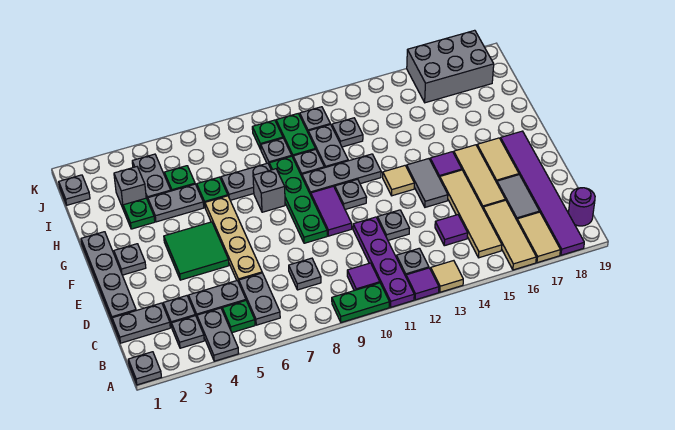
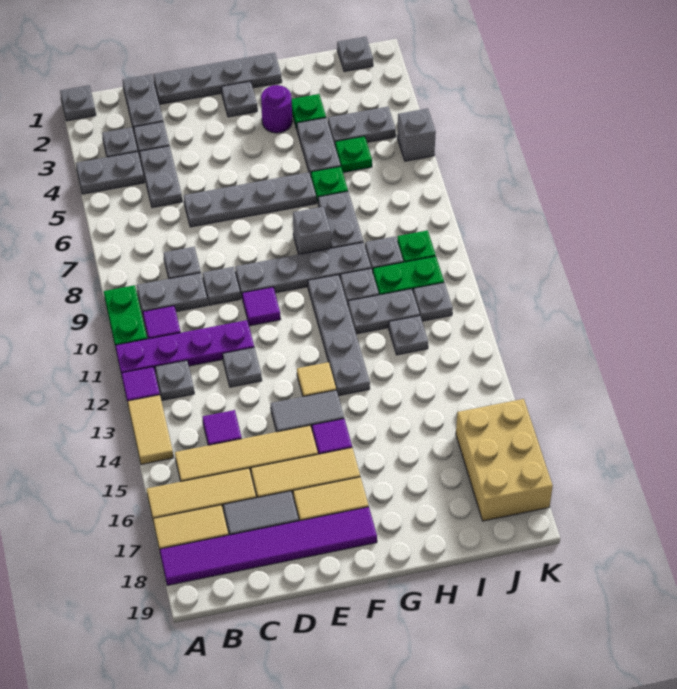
tan tile A13 level 1 -> tan tile A13:A14 level 1
green plate B5 level 1 -> none
grey plate B6:C6 level 1 -> grey plate B9:C9 level 1
purple round brick B19 level 1 -> purple round brick G3 level 1
tan plate D6:G6 level 1 -> grey plate D6:G6 level 1
green tile E4:F5 level 1 -> none
green plate E9:H9 level 1 -> grey plate E9:H9 level 1
purple tile E10:F10 level 1 -> purple tile E10 level 1
grey plate F11 level 1 -> grey plate D9 level 1
grey plate G10:G12 level 1 -> grey plate G10:G13 level 1
grey brick I3 level 1 -> grey brick K5 level 1
grey brick J16:K18 level 1 -> tan brick J16:K18 level 1

